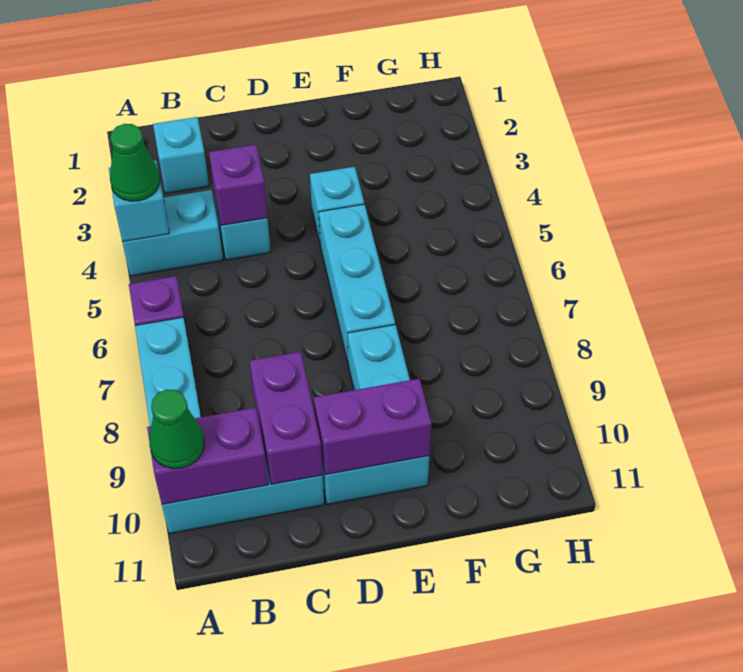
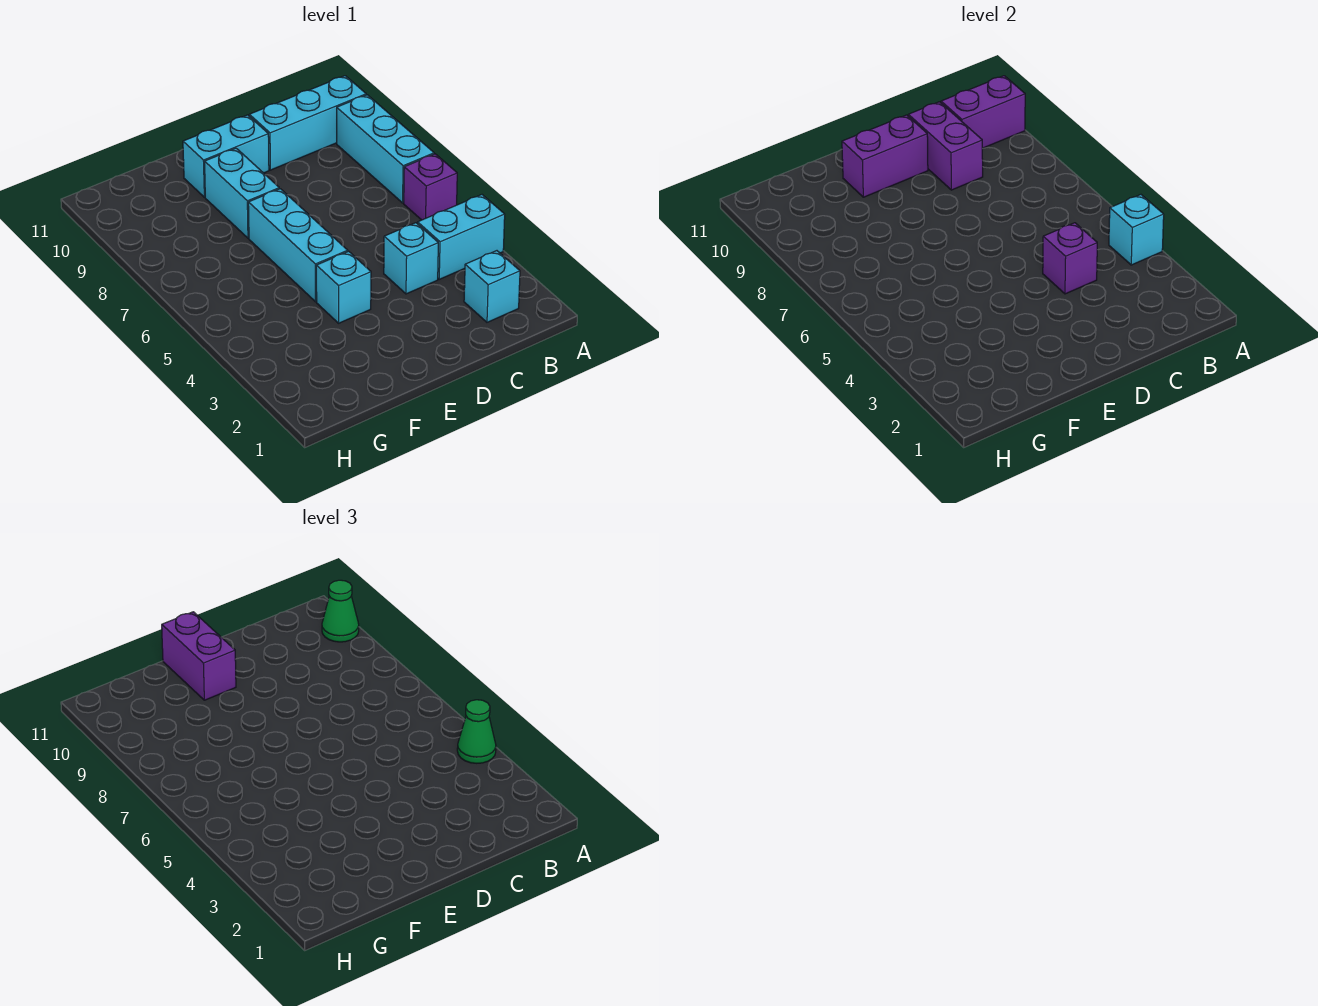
none -> purple brick E10:E11 level 3

